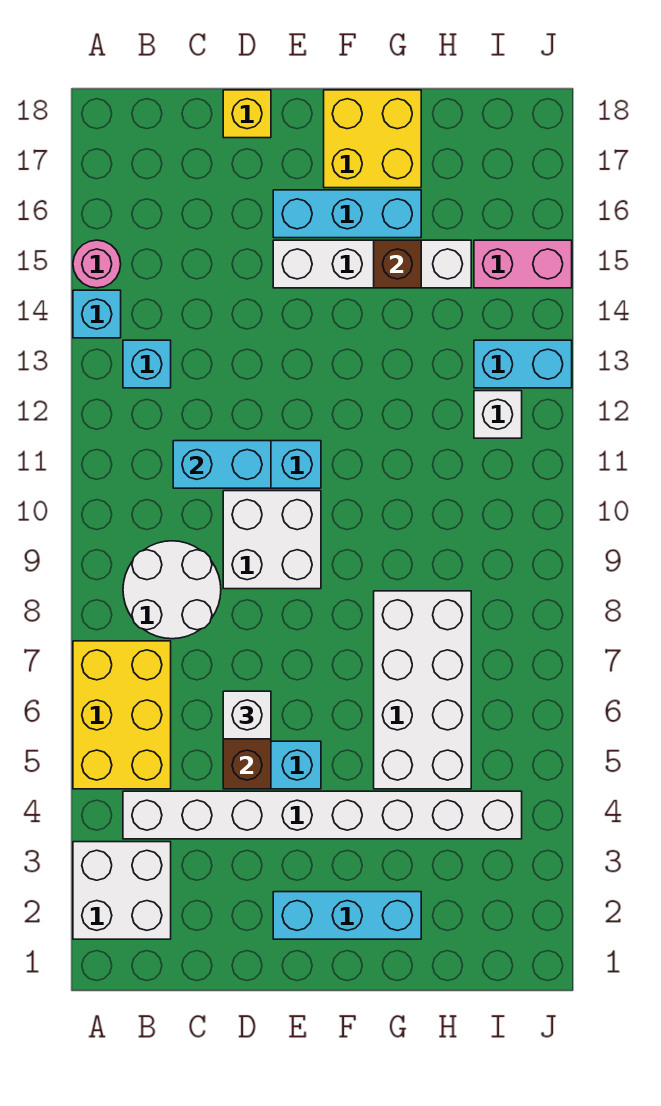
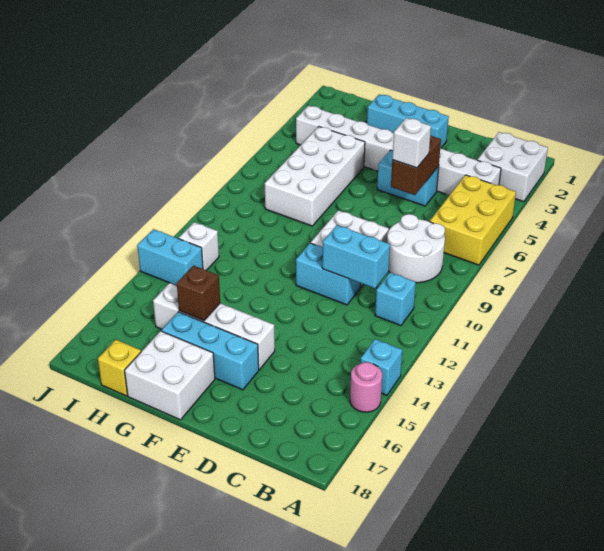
cyan brick B13 level 1 -> cyan brick B11 level 1
yellow brick D18 level 1 -> yellow brick H18 level 1
yellow brick F17:G18 level 1 -> white brick F17:G18 level 1
pink brick I15:J15 level 1 -> none

